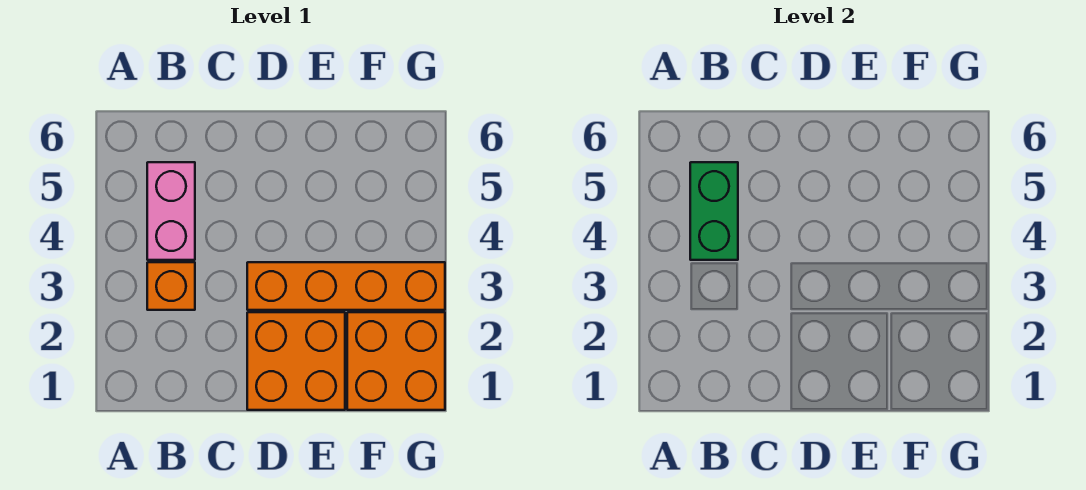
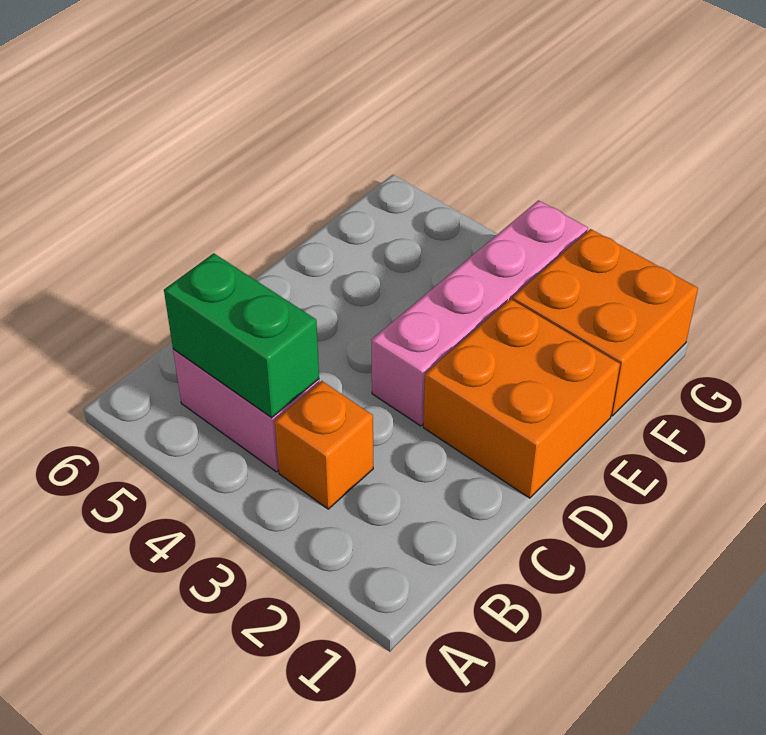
orange brick D3:G3 level 1 -> pink brick D3:G3 level 1

